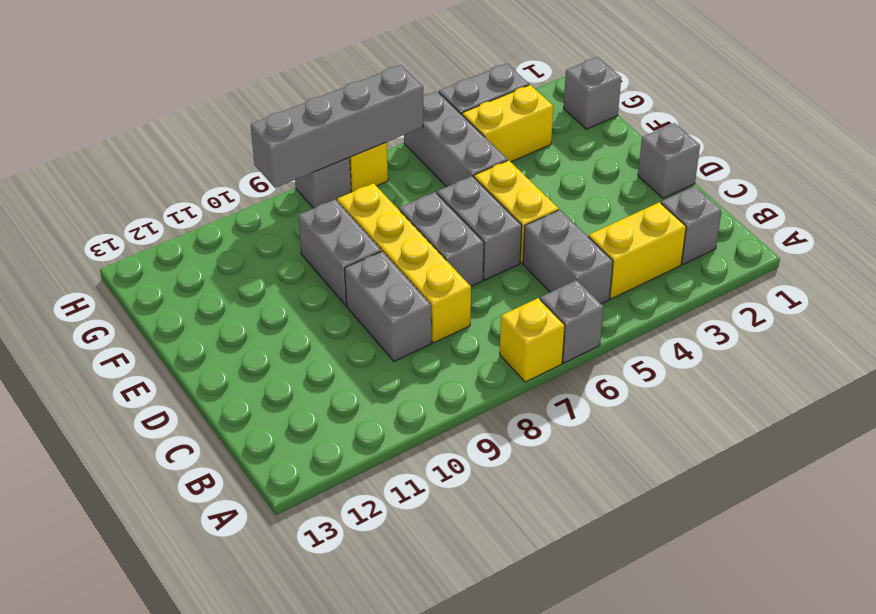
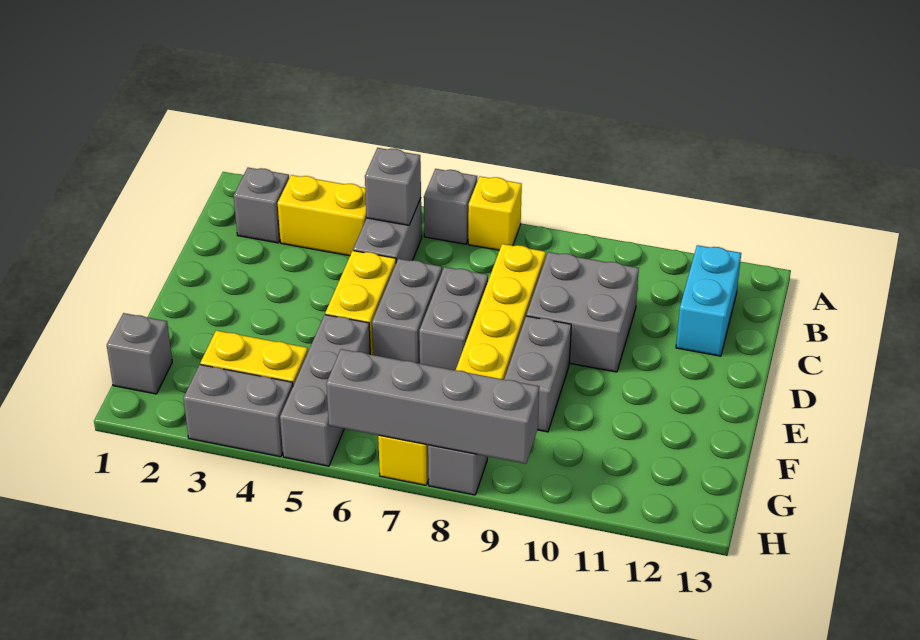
none -> cyan brick B12:C12 level 1
grey brick C9:D9 level 1 -> grey brick C9:D10 level 1
grey brick D1 level 1 -> grey brick B5 level 2

